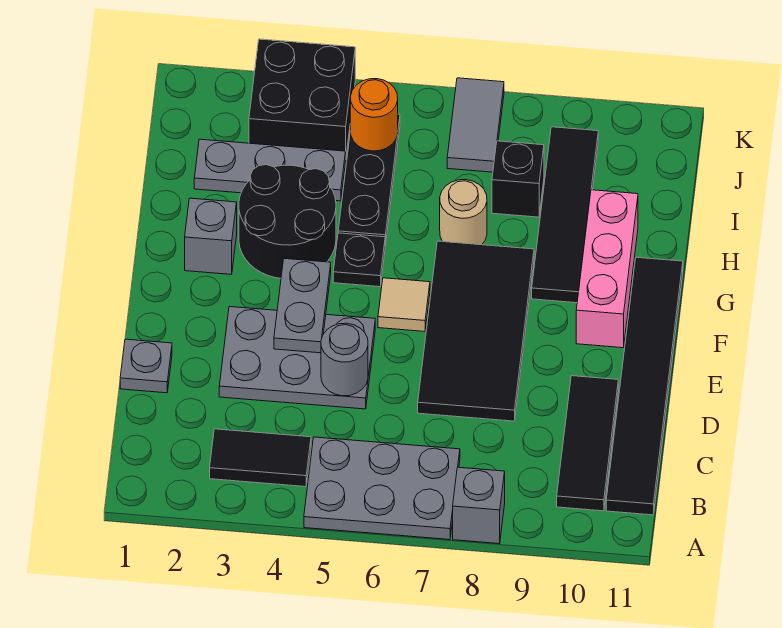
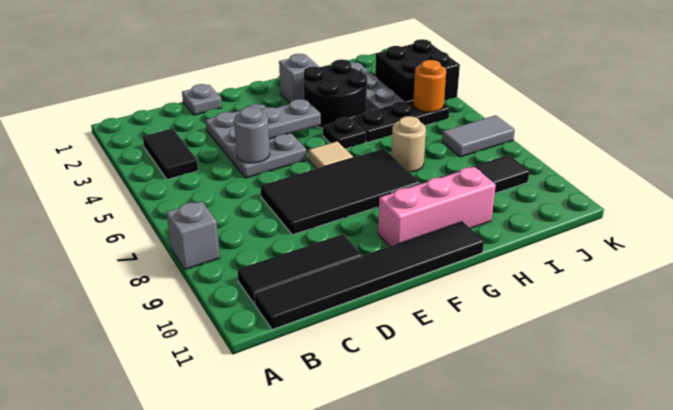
grey plate A5:B7 level 1 -> none
black brick I8 level 1 -> none

